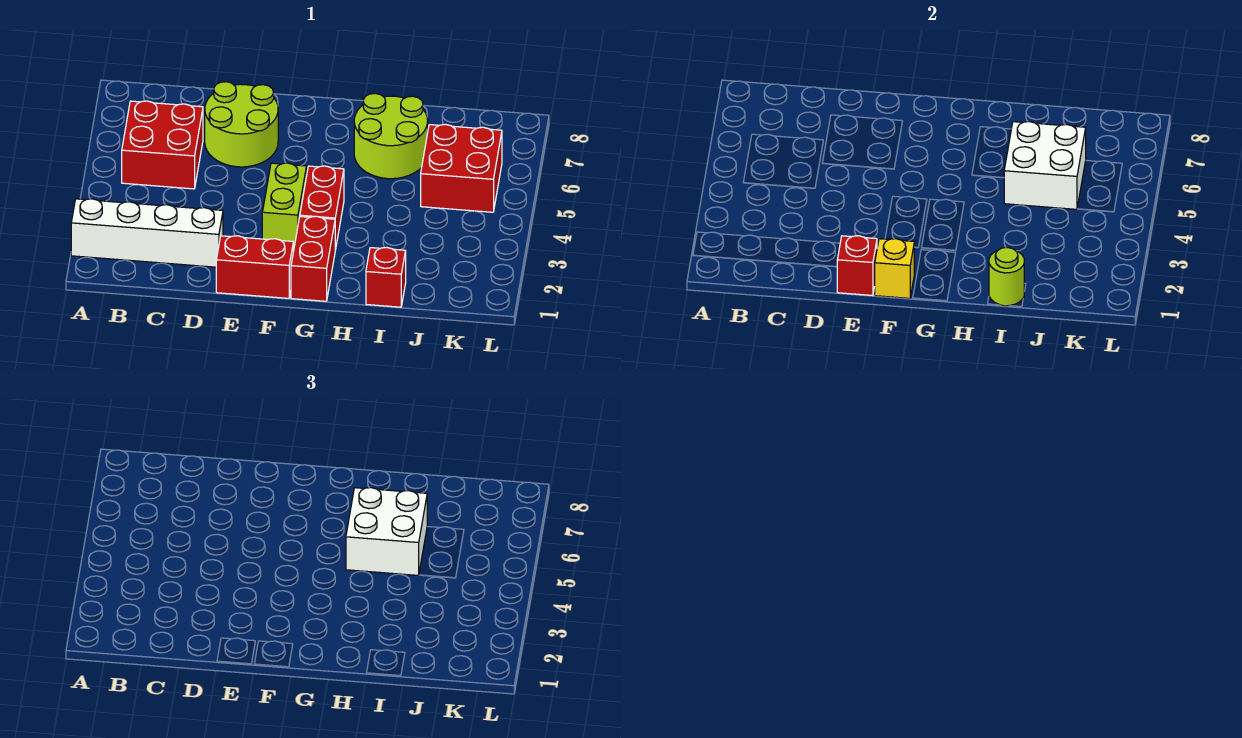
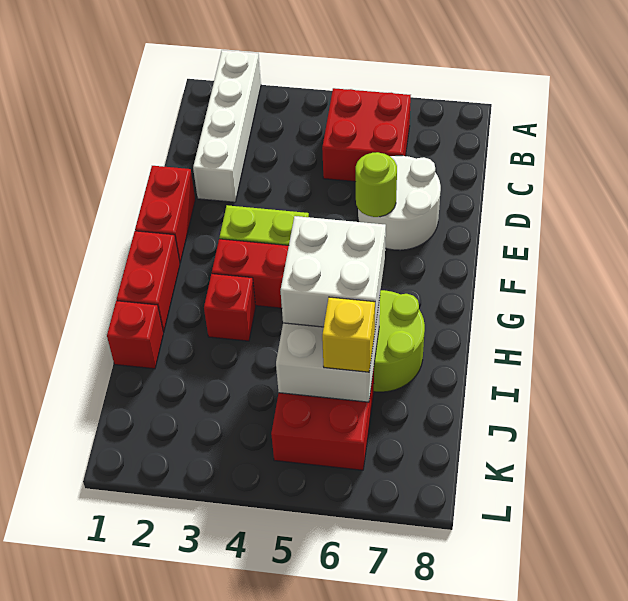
lime round brick D6:E7 level 1 -> white round brick D6:E7 level 1
red brick E1 level 2 -> red brick H3 level 1
yellow brick F1 level 2 -> yellow brick J6 level 3
red brick G1:G2 level 1 -> red brick G1:H1 level 1
lime round brick I1 level 2 -> lime round brick E6 level 2

